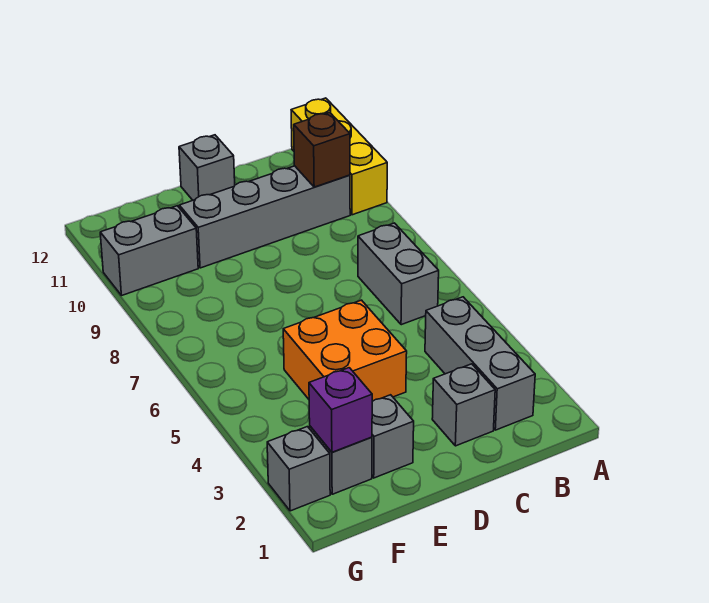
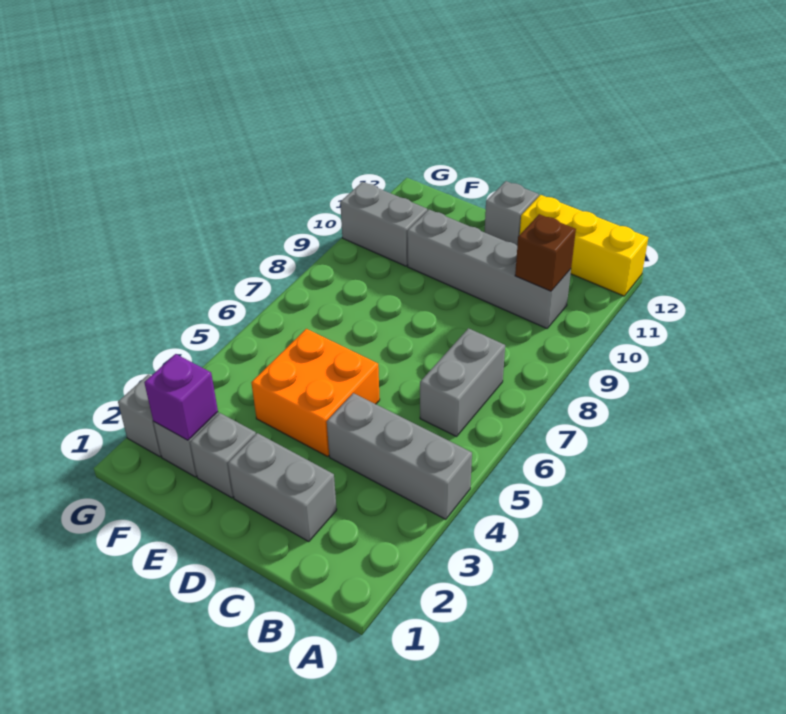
yellow brick A10:A12 level 1 -> yellow brick A12:C12 level 1
grey brick B2:B4 level 1 -> grey brick A4:C4 level 1
grey brick C2 level 1 -> grey brick C2:D2 level 1

